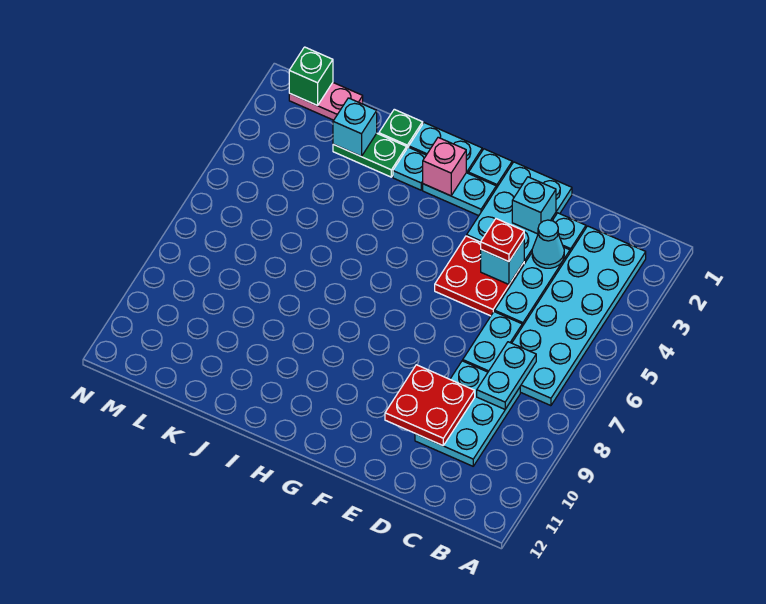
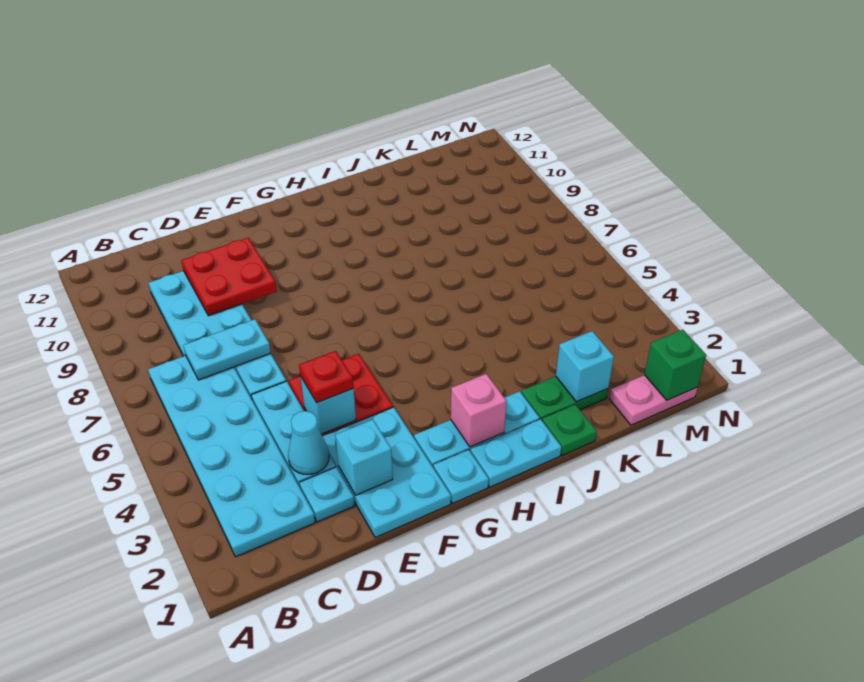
cyan plate C7:C8 level 2 -> cyan plate C7:D7 level 2

